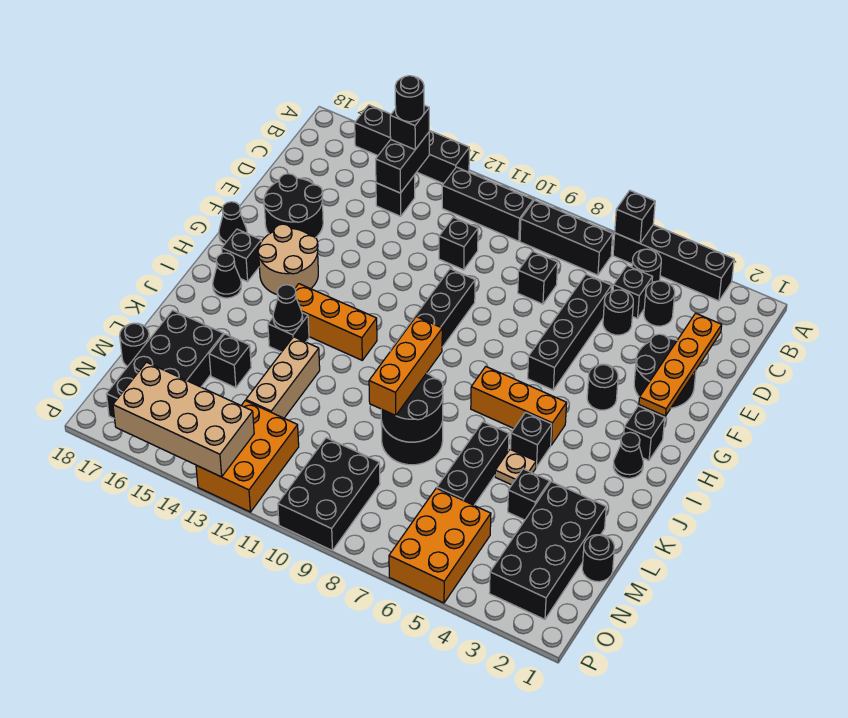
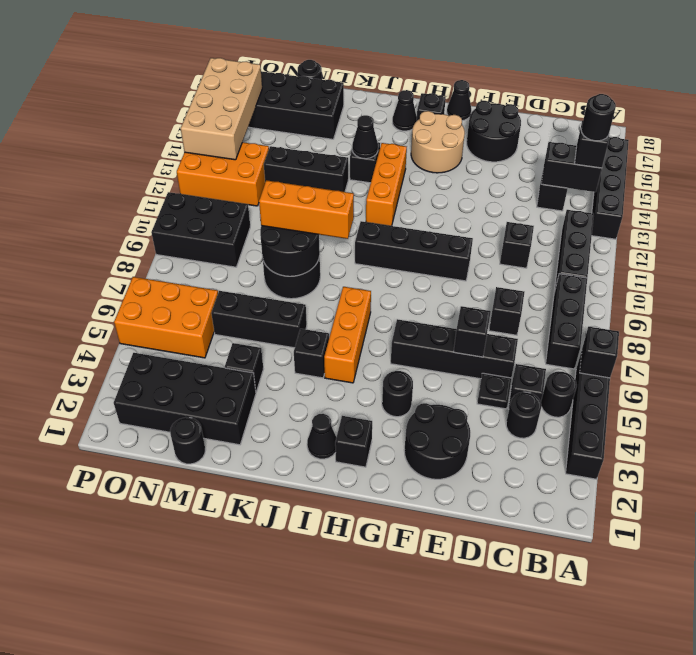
orange plate D2:G2 level 2 -> none
black round brick D5 level 1 -> black plate D5 level 1
tan plate K5 level 1 -> none
tan brick K13:M13 level 1 -> black brick K13:M13 level 1
black brick L15 level 1 -> black brick E6 level 2

